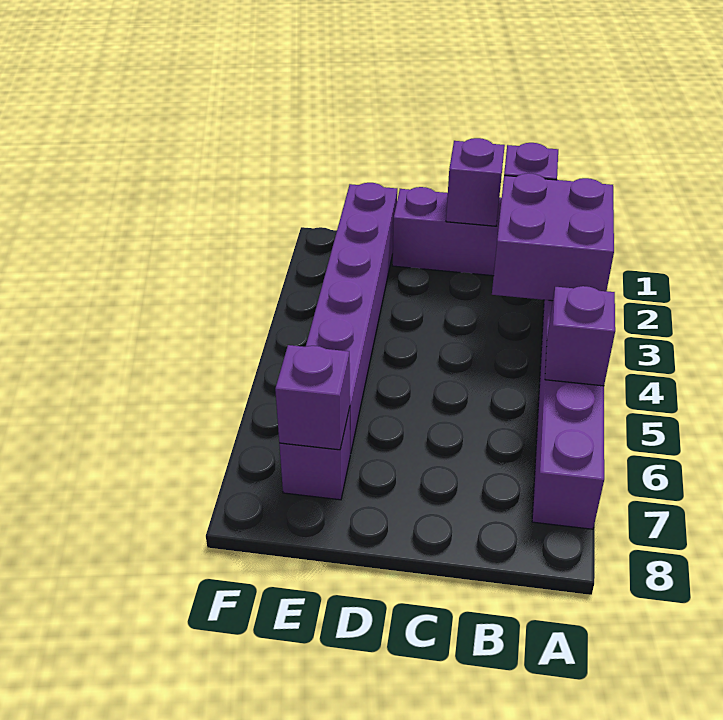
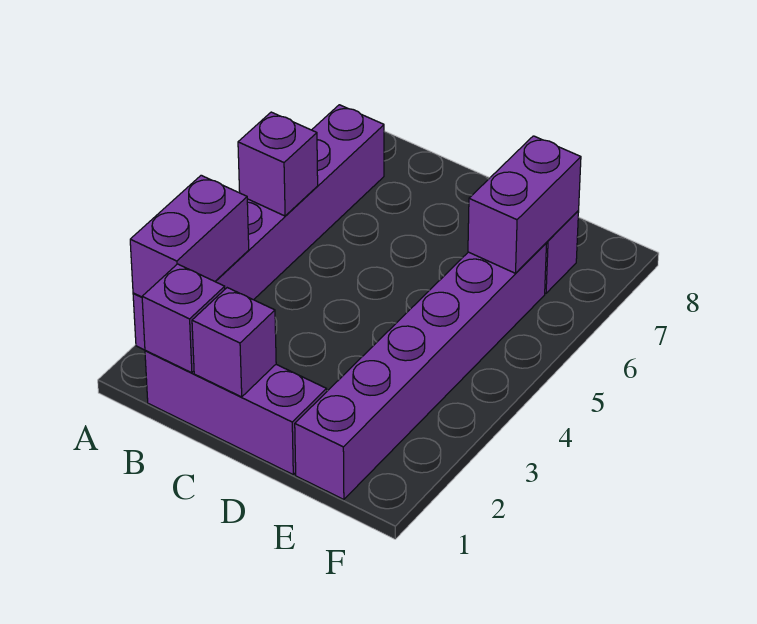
purple brick A2:B3 level 2 -> purple brick A2:A3 level 2
purple brick E7 level 2 -> purple brick E6:E7 level 2

